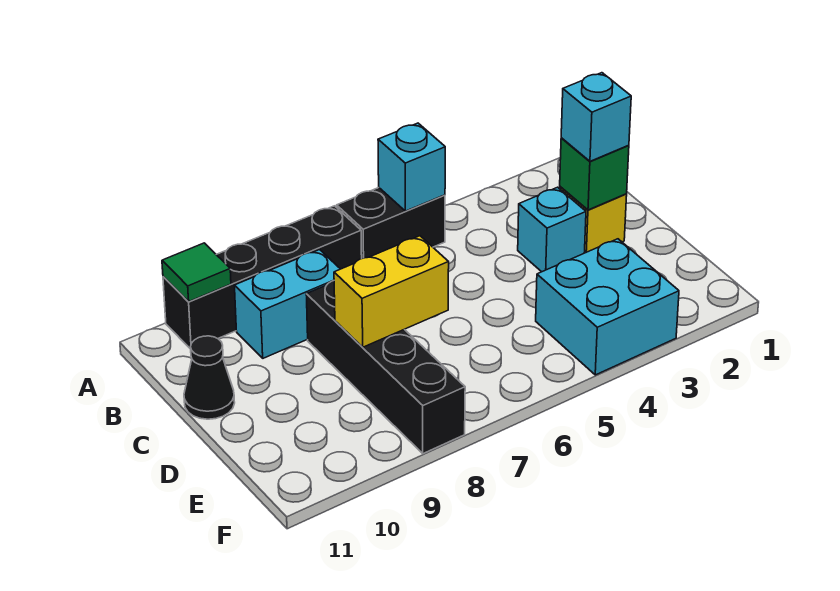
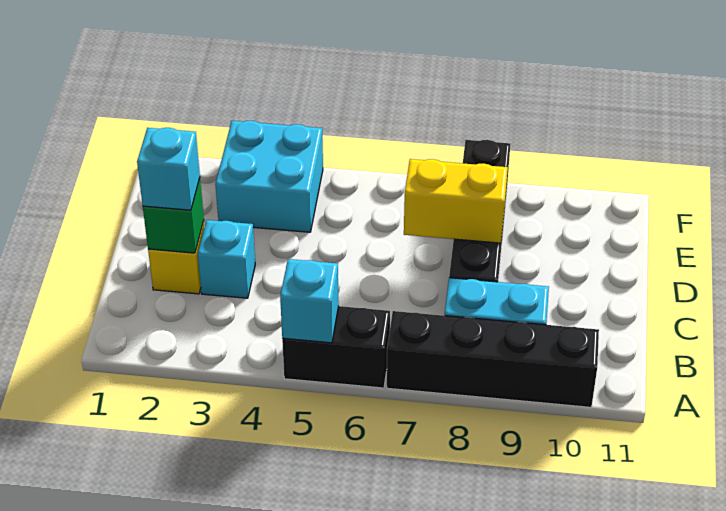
green tile A10 level 2 -> none
black cone C11 level 1 -> none

